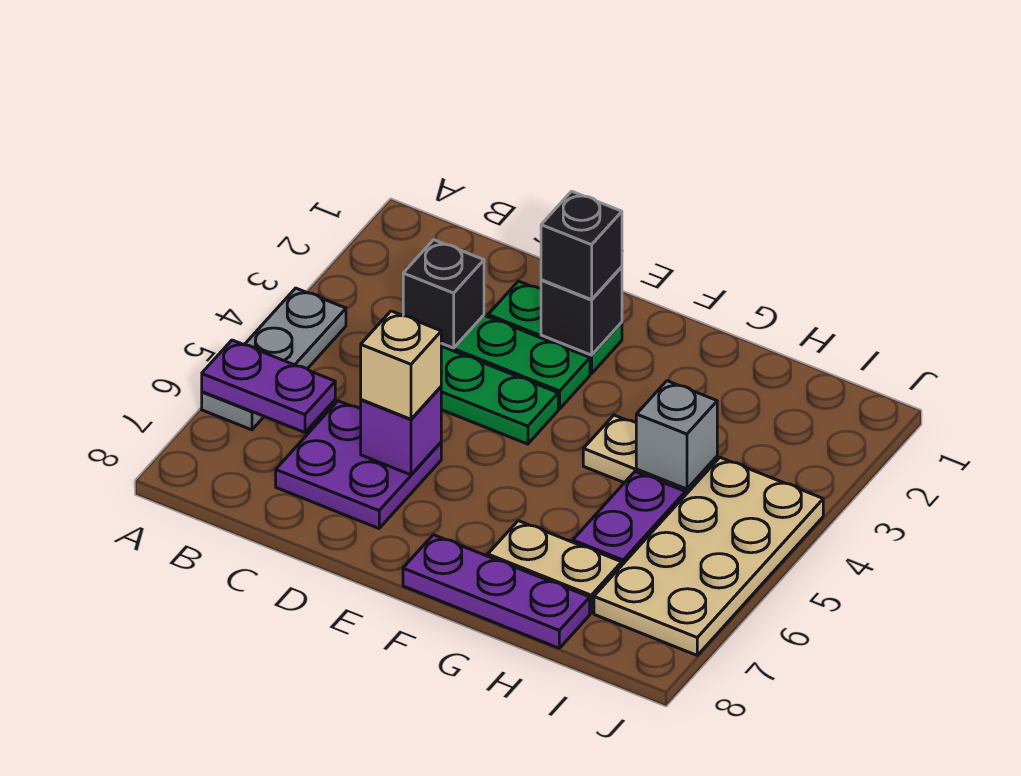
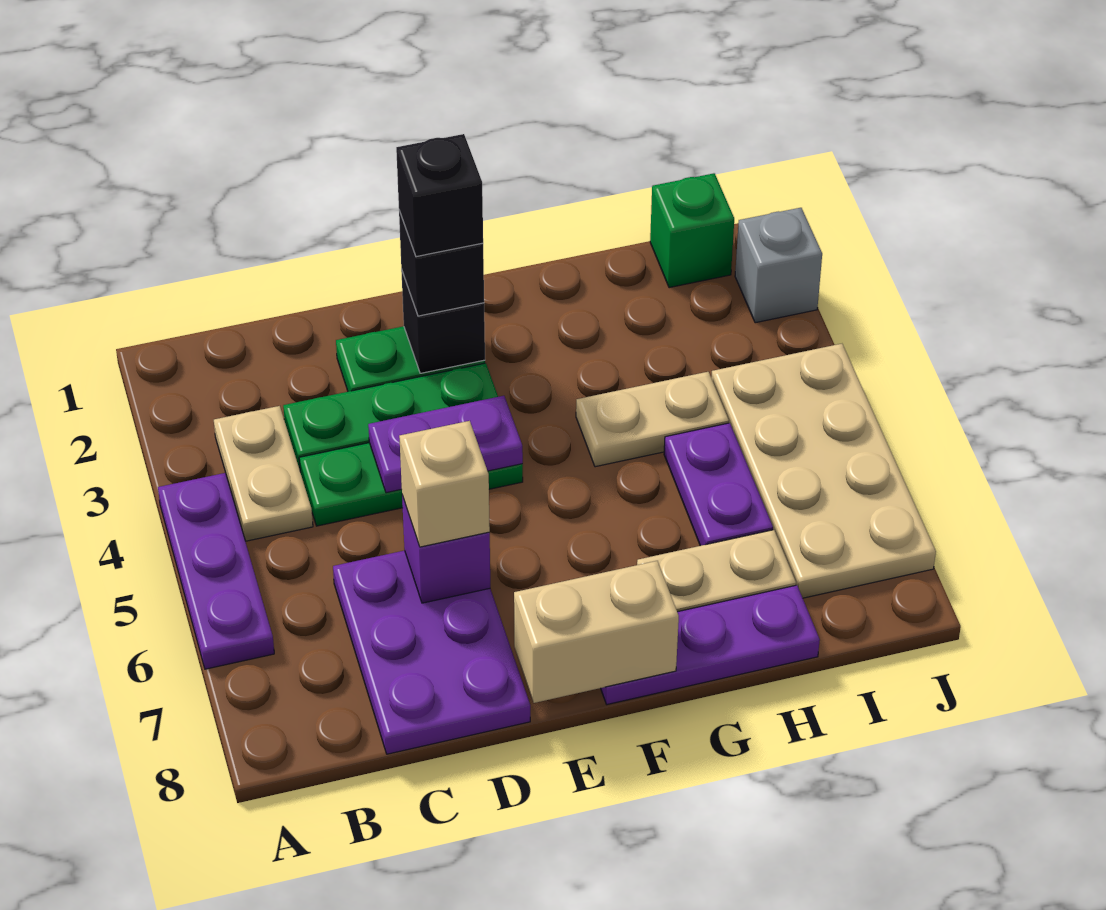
grey plate A4:A6 level 1 -> purple plate A4:A6 level 1
purple plate A6:B6 level 2 -> purple plate D4:E4 level 2
none -> tan plate B3:B4 level 1
black brick C3 level 2 -> black brick E2 level 4
purple plate C6:D7 level 1 -> purple plate C6:D8 level 1
none -> tan brick E8:F8 level 2
grey brick H4 level 2 -> grey brick J2 level 1
none -> green brick I1 level 1

